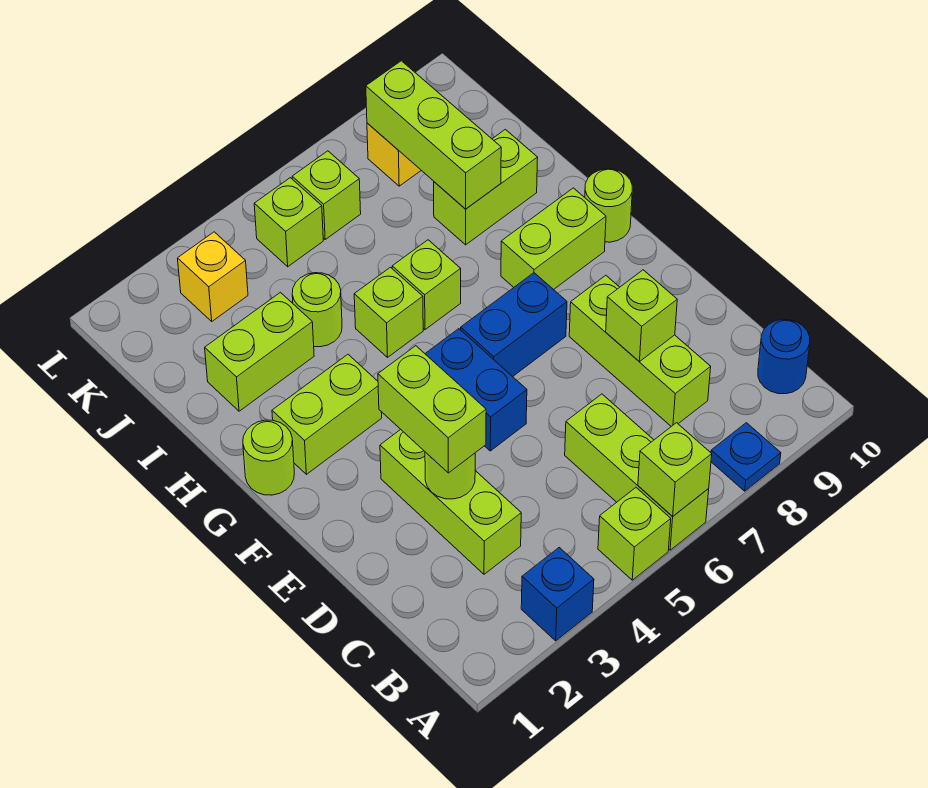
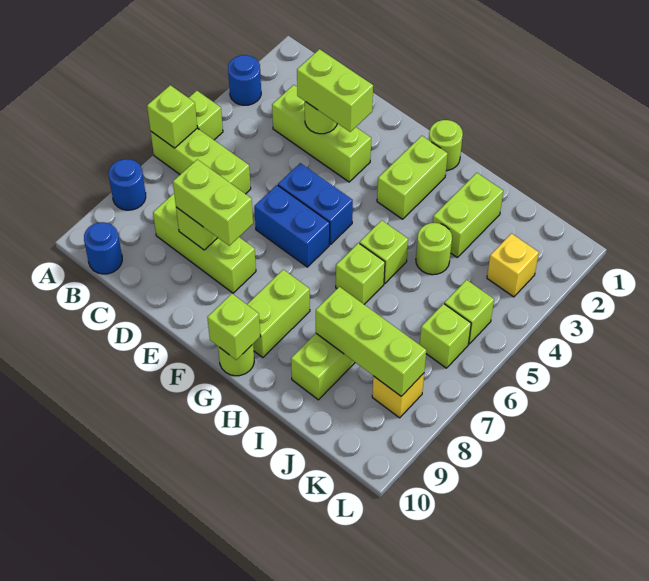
blue brick A3 level 1 -> blue round brick A3 level 1
blue plate A8 level 1 -> blue round brick A8 level 1
none -> lime brick D8:E8 level 3
blue brick F6:F7 level 1 -> blue brick E6:F6 level 1
none -> lime brick G10 level 2

